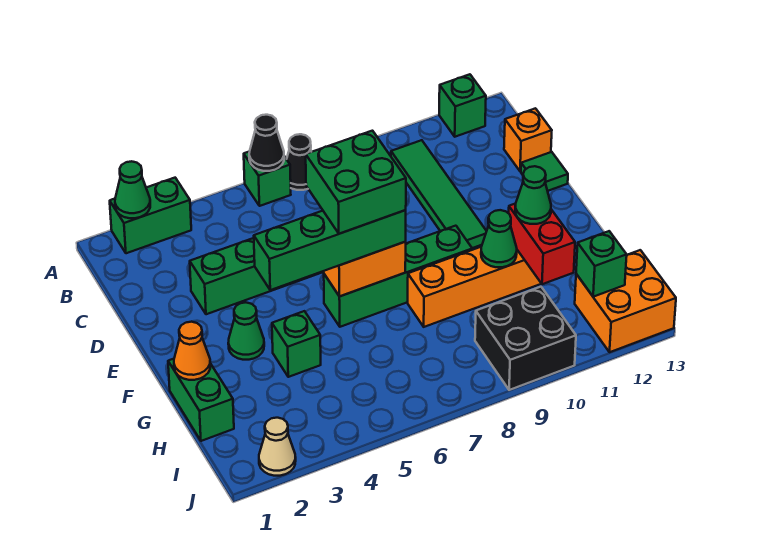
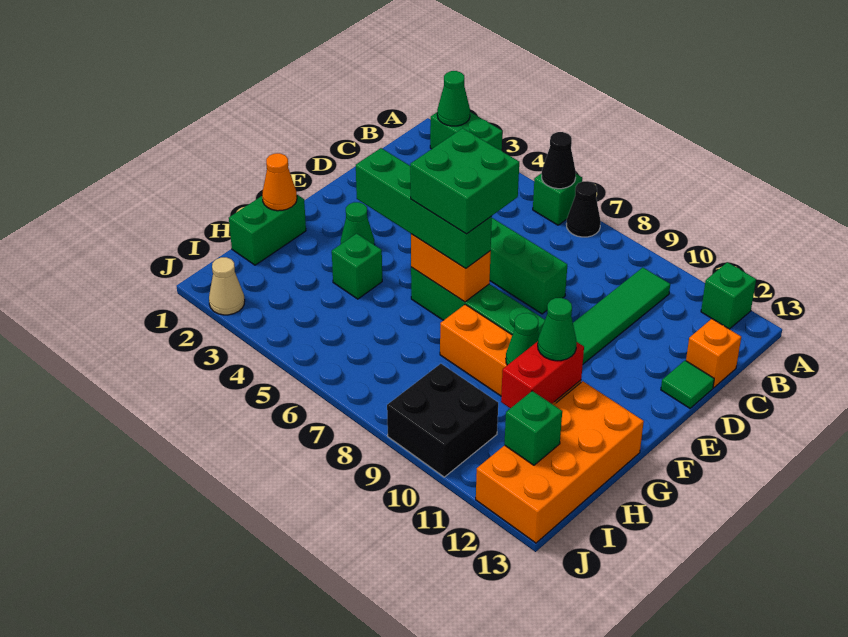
orange brick I12:J13 level 1 -> orange brick G12:J13 level 1

